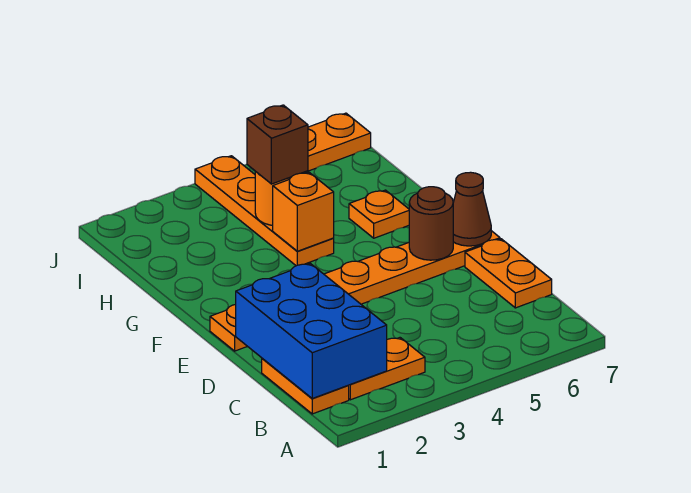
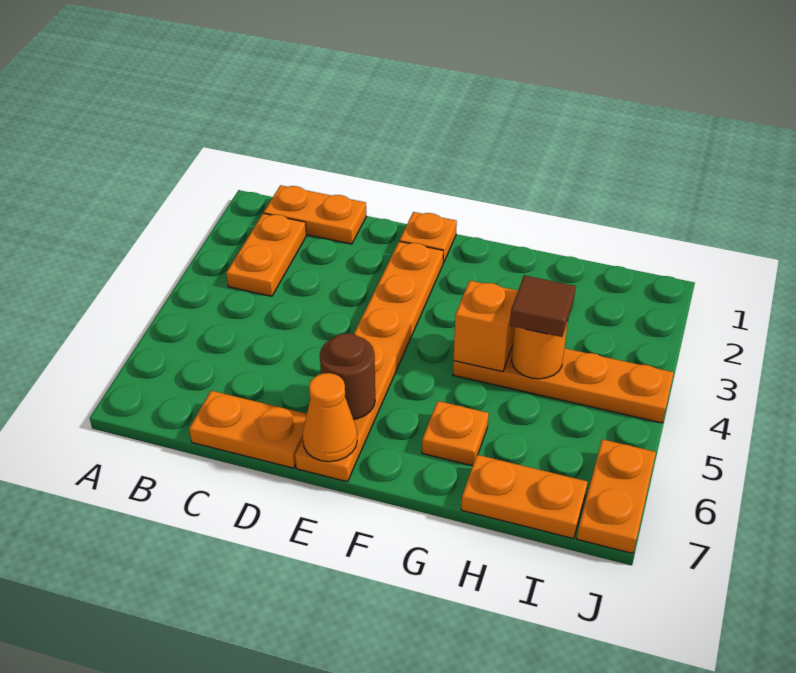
blue brick B1:D2 level 2 -> none
brown cone E7 level 2 -> orange cone E7 level 2
brown brick H4 level 3 -> brown tile H4 level 3
none -> orange plate H7:I7 level 1

